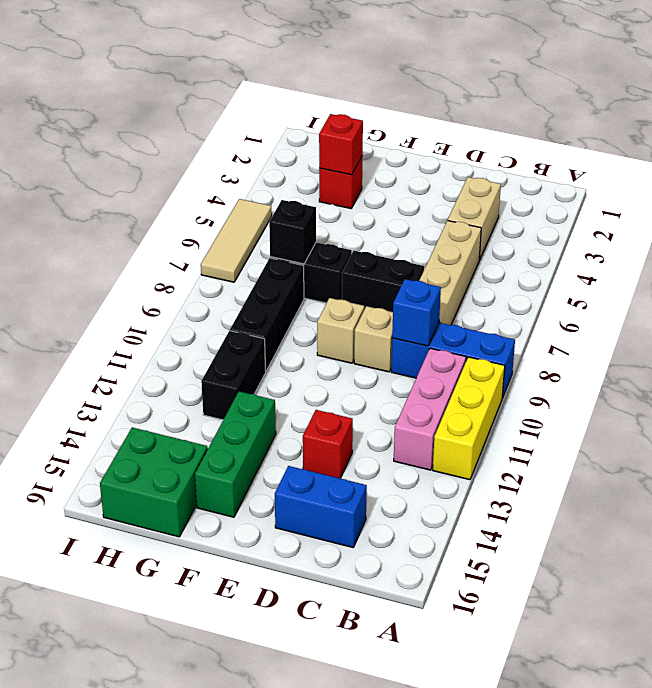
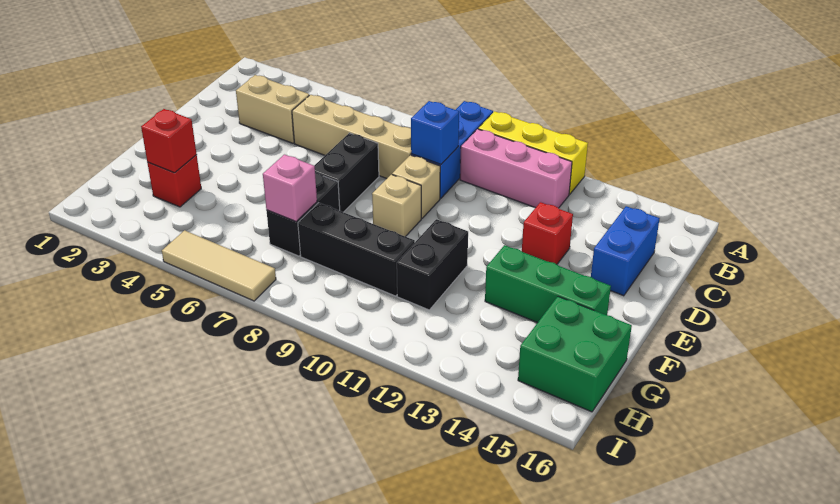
black brick G7 level 2 -> pink brick G7 level 2
black brick G11:G12 level 1 -> black brick F11:G11 level 1

